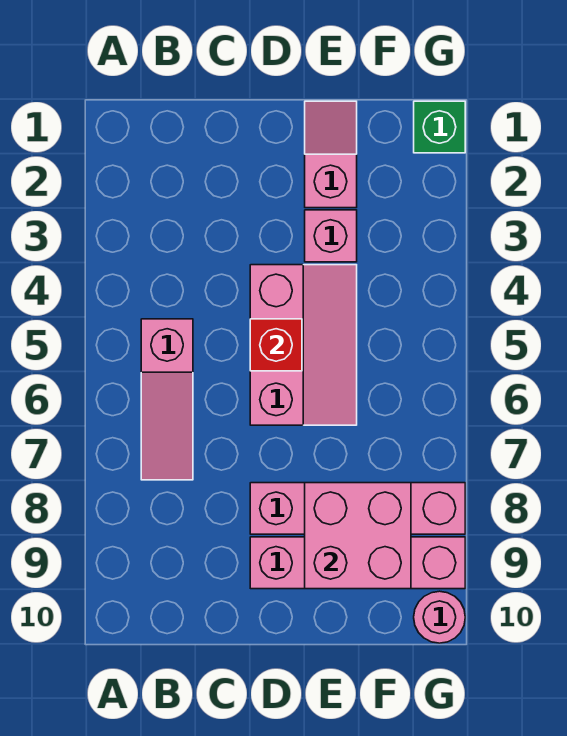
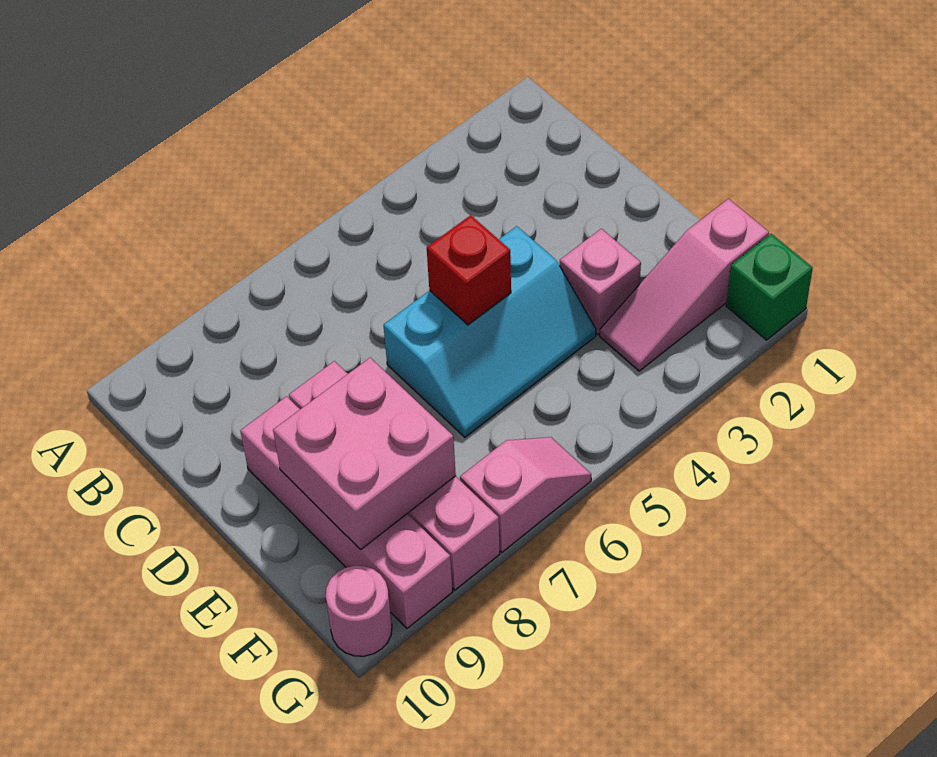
pink slope B5:B7 level 1 top 5 -> pink slope F1:F3 level 1 top 1
pink slope D4:E6 level 1 top D -> cyan slope D4:E6 level 1 top D
pink slope E1:E2 level 1 top 2 -> pink slope G6:G7 level 1 top 7

